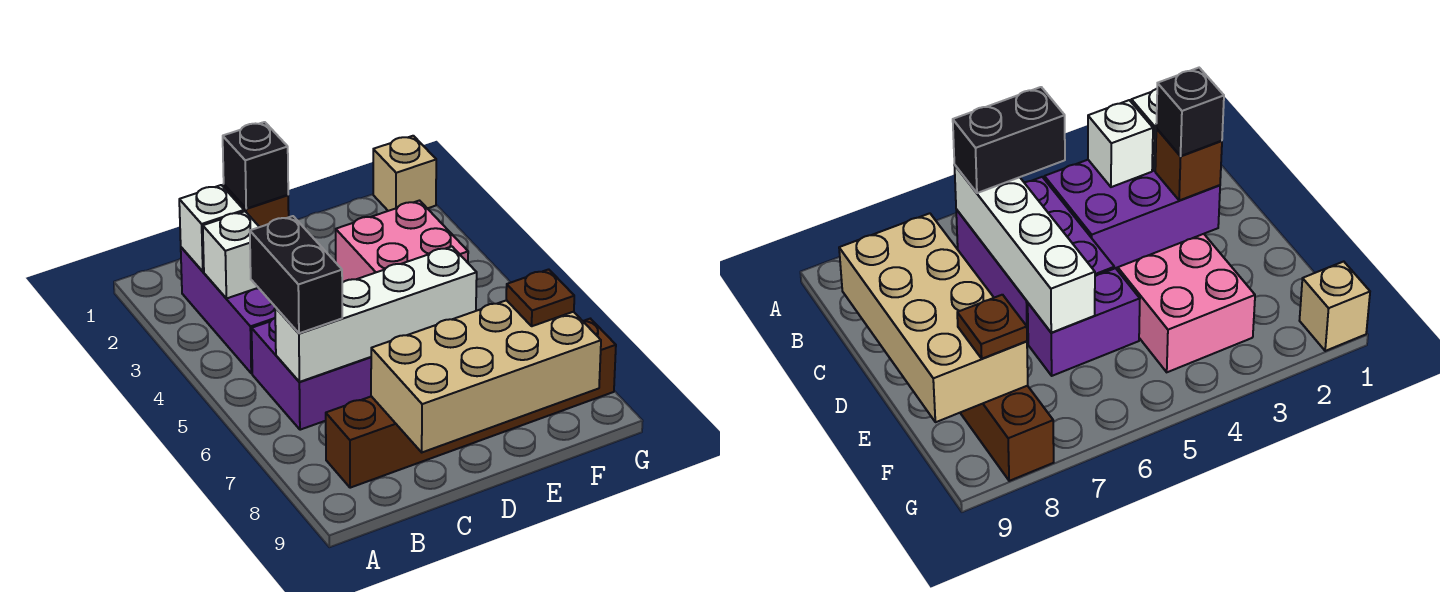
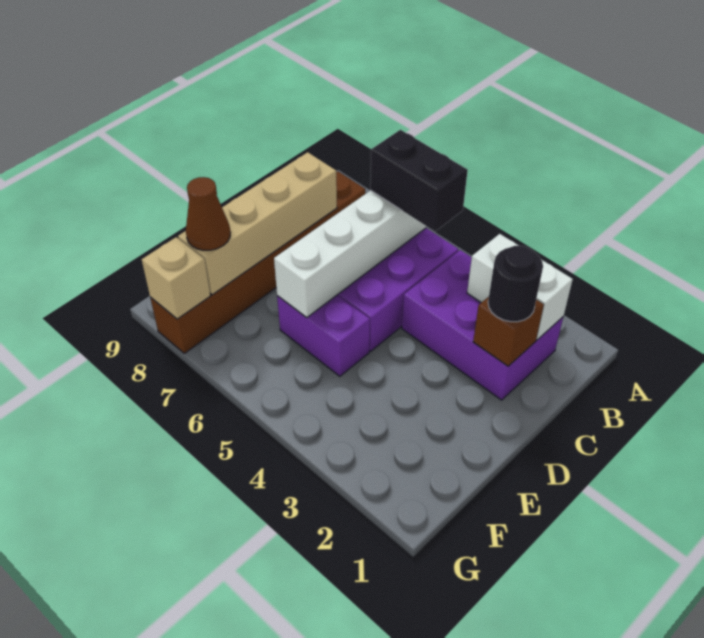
black brick C2 level 3 -> black round brick C2 level 3
tan brick C8:F9 level 2 -> tan brick C8:F8 level 2
pink brick E3:F4 level 1 -> none
brown plate F8 level 3 -> brown cone F8 level 3
tan brick G1 level 1 -> tan brick G8 level 2

